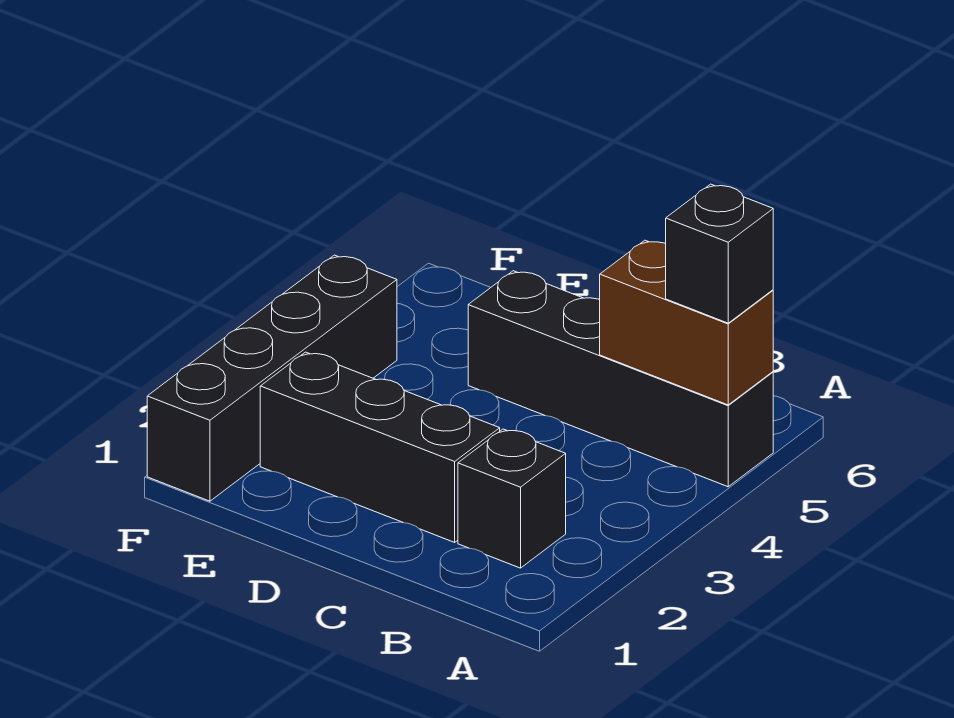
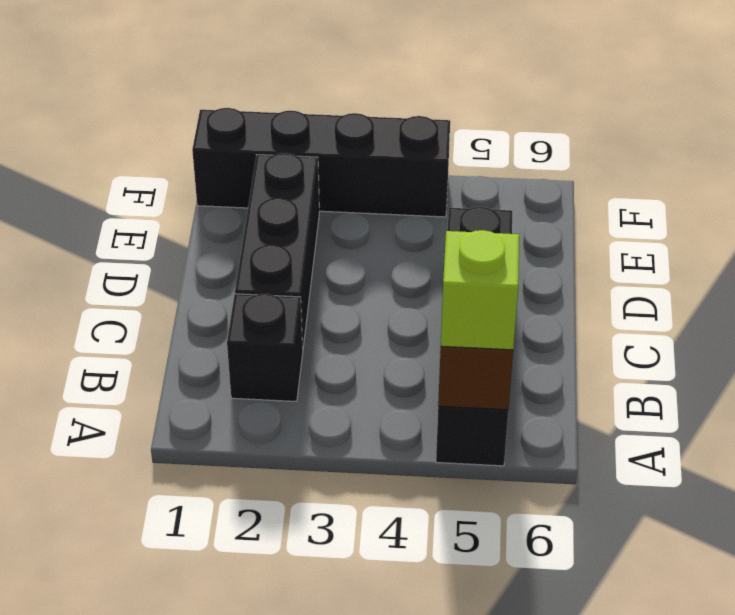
black brick A5 level 3 -> lime brick A5 level 3

